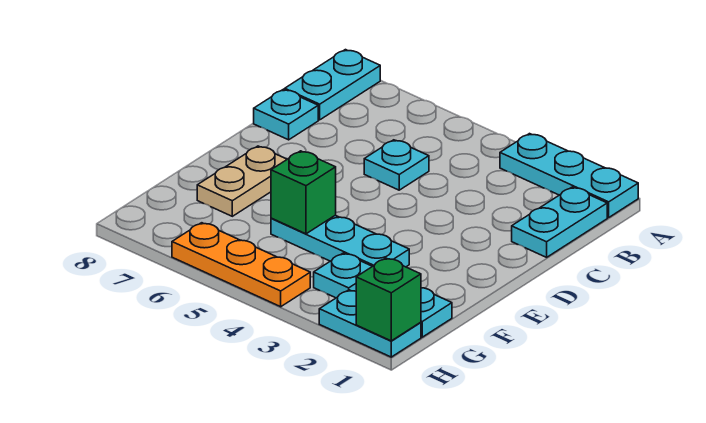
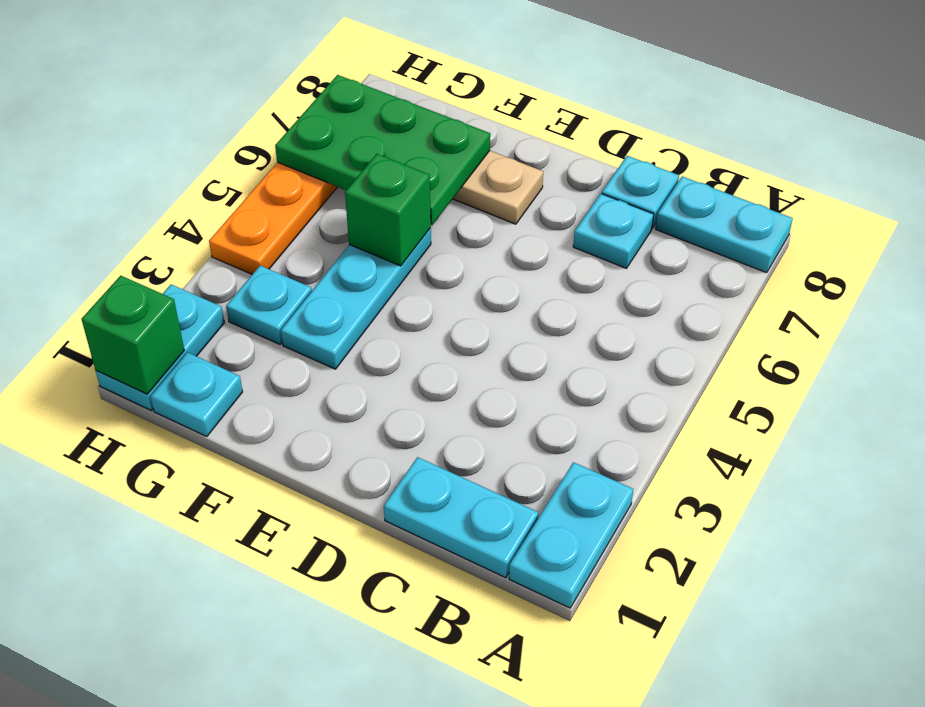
cyan plate A1:A3 level 1 -> cyan plate A1:A2 level 1
cyan plate C5 level 1 -> cyan plate C7 level 1
none -> green plate F6:H7 level 2

